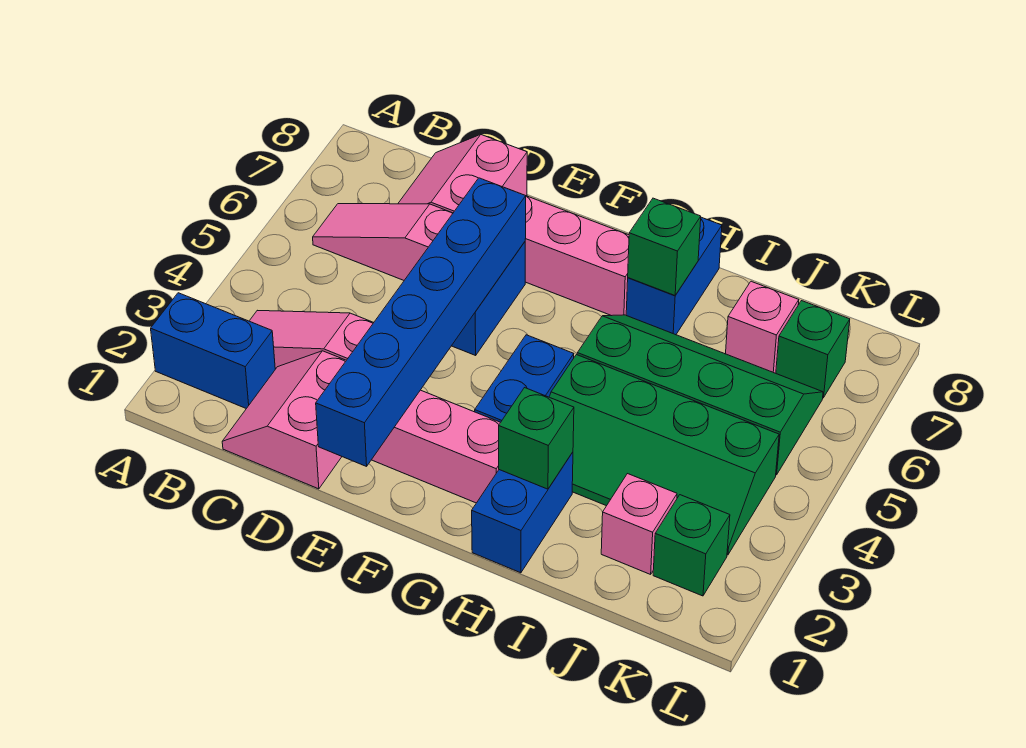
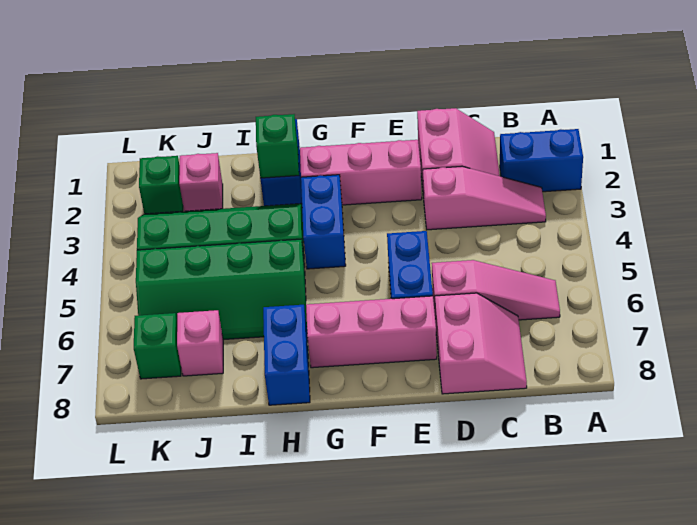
blue brick E1:E6 level 2 -> none
green brick H7 level 2 -> none

